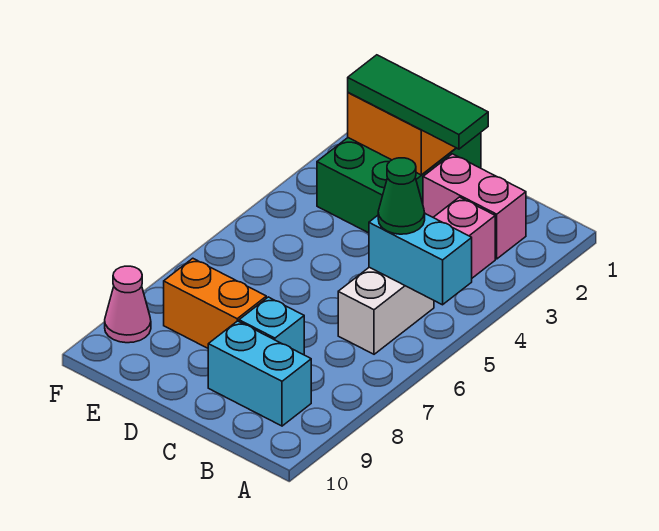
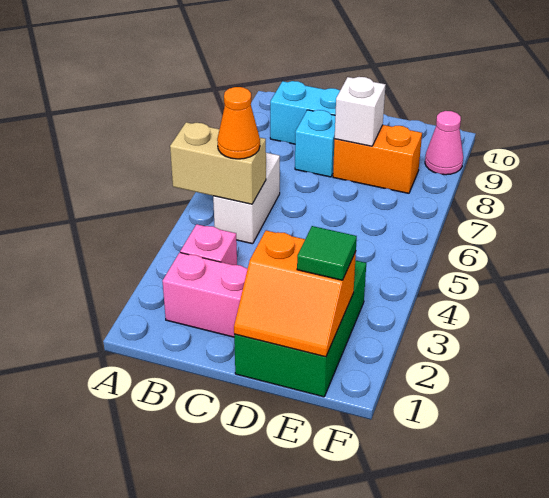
cyan brick A5:B5 level 2 -> tan brick A5:B5 level 2
green cone B5 level 3 -> orange cone B5 level 3
green tile C2:E2 level 3 -> green tile E2 level 3
none -> white brick D8 level 2

